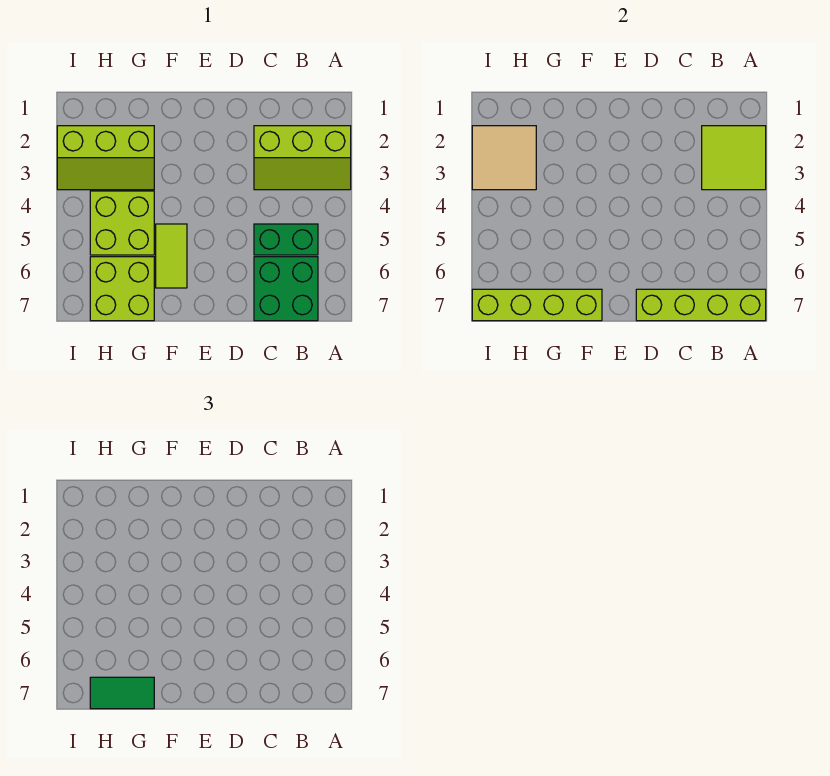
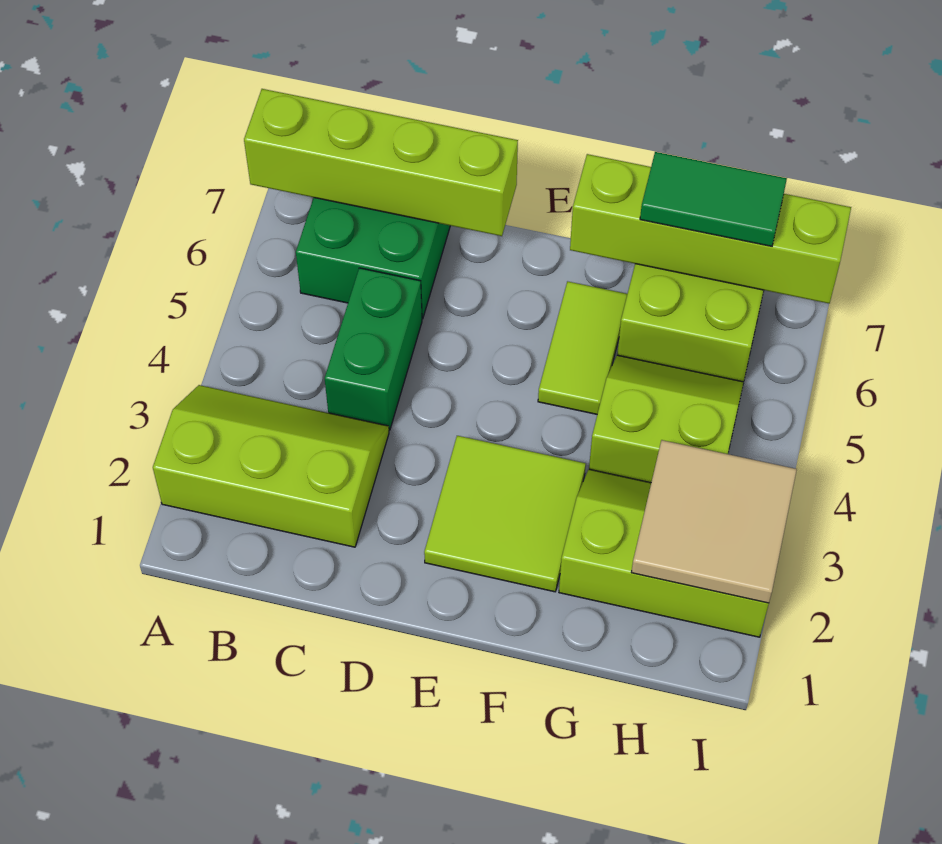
lime tile A2:B3 level 2 -> lime tile E2:F3 level 1
green brick B5:C5 level 1 -> green brick C4:C5 level 1
lime brick G4:H5 level 1 -> lime slope G4:H5 level 1 top 4

